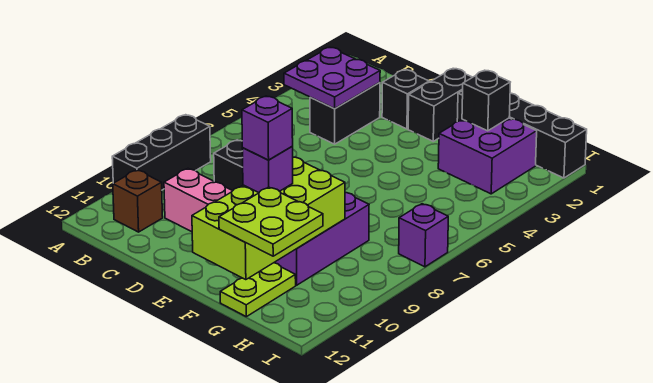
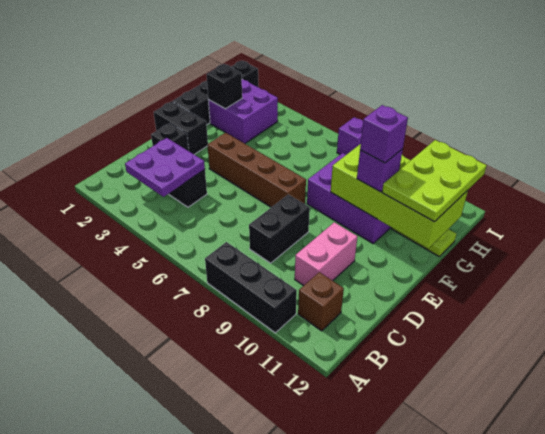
none -> brown brick E4:E7 level 1
lime plate G11:H12 level 3 -> lime plate F11:H12 level 3

